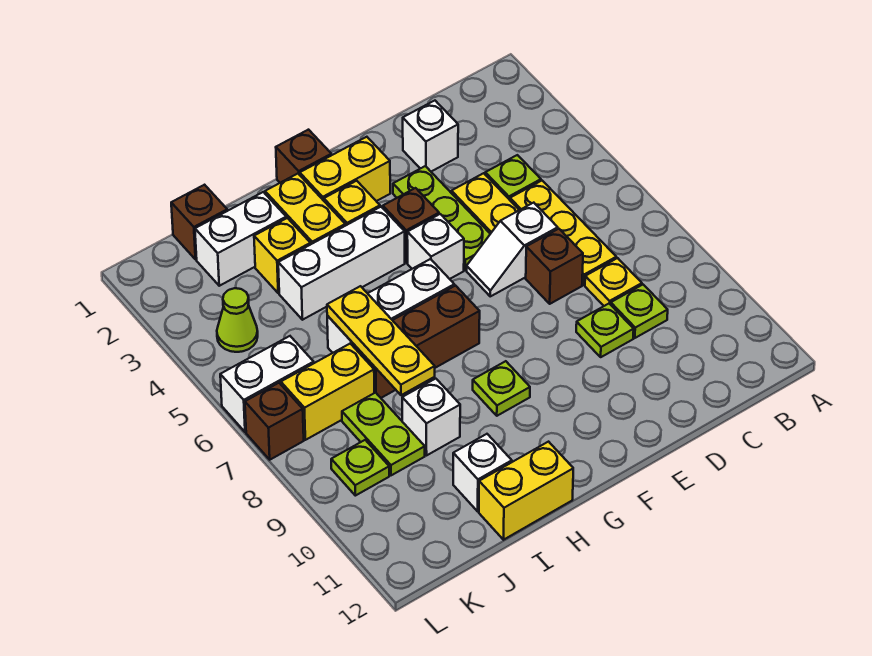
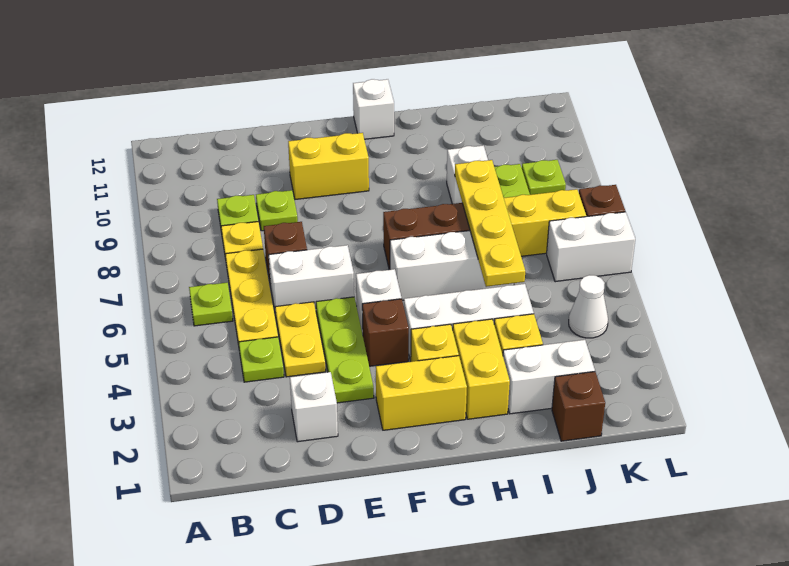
white slope D6:E6 level 1 top D -> white brick D6:E6 level 1
brown brick G1 level 1 -> none
lime plate G9 level 1 -> lime plate B6 level 1
yellow brick H12:I12 level 1 -> yellow brick E10:F10 level 1
yellow plate I6:I8 level 2 -> yellow plate I5:I8 level 2
white brick I11 level 1 -> white brick G12 level 1
lime cone K4 level 1 -> white cone K4 level 1

